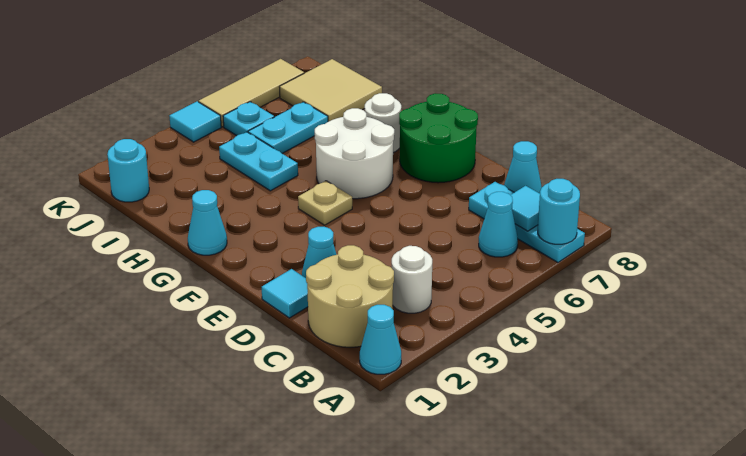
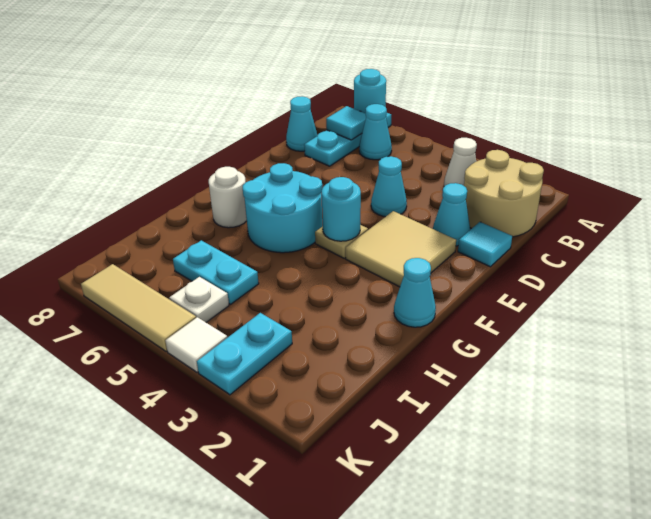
cyan cone A1 level 1 -> cyan cone D4 level 1
white round brick B3 level 1 -> white cone B3 level 1
green round brick E7:F8 level 1 -> none
white round brick F5:G6 level 1 -> cyan round brick F5:G6 level 1
cyan plate H4:I4 level 1 -> cyan plate J3:K3 level 1
tan tile I7:J8 level 1 -> tan tile E2:F3 level 1
cyan round brick J1 level 1 -> cyan round brick F4 level 2
cyan plate J5 level 1 -> white plate J5 level 1
cyan tile K4 level 1 -> white tile K4 level 1

